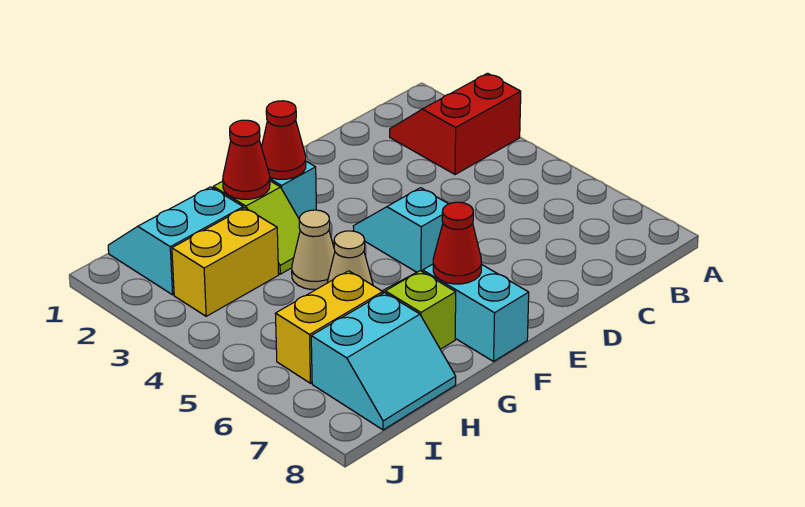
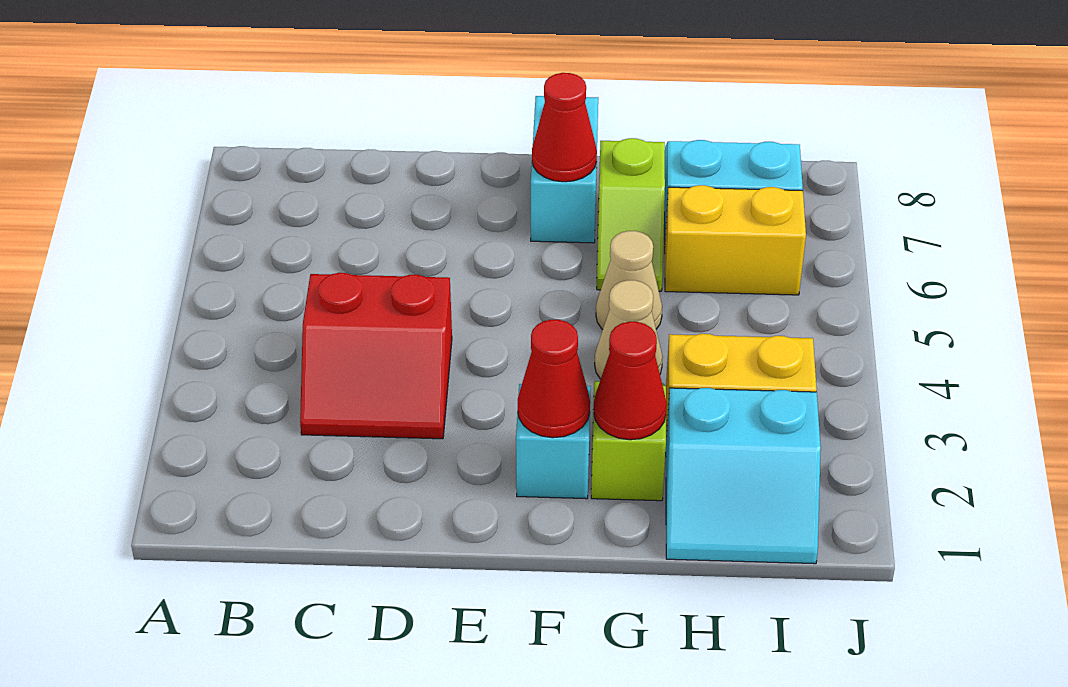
red slope A2:B3 level 1 top 3 -> red slope C3:D4 level 1 top 4
cyan slope E4:E5 level 1 top 5 -> none

